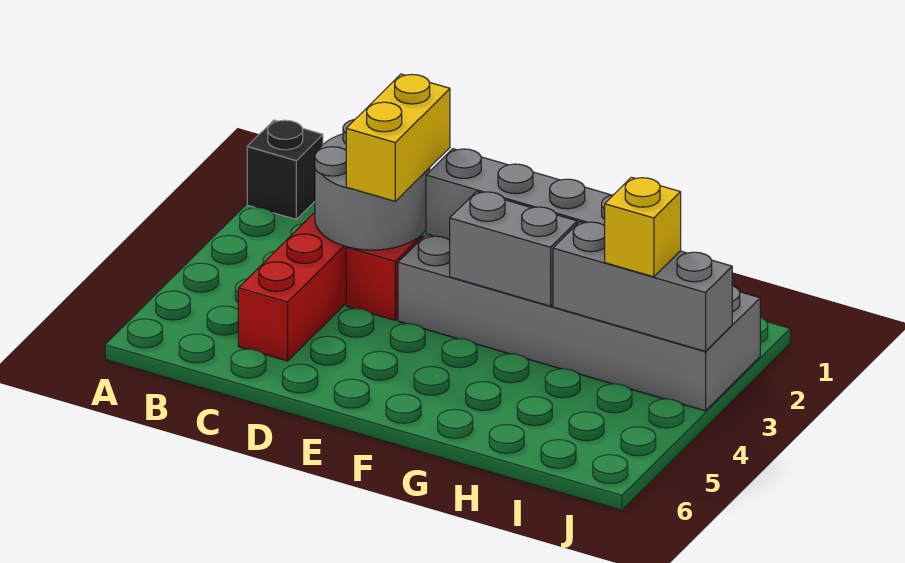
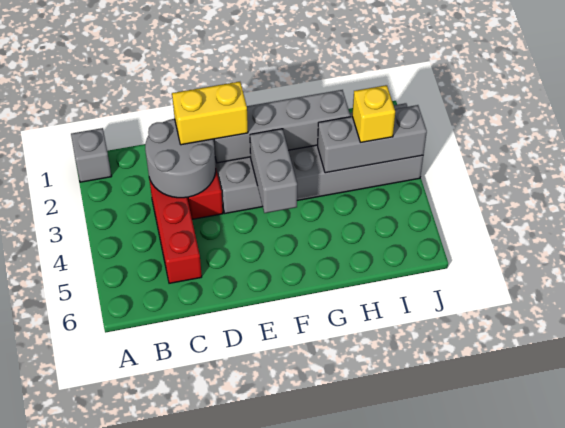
black brick A1 level 1 -> grey brick A1 level 1
yellow brick D2:D3 level 3 -> yellow brick D2:E2 level 3
grey brick F3:G3 level 2 -> grey brick F3:F4 level 2

